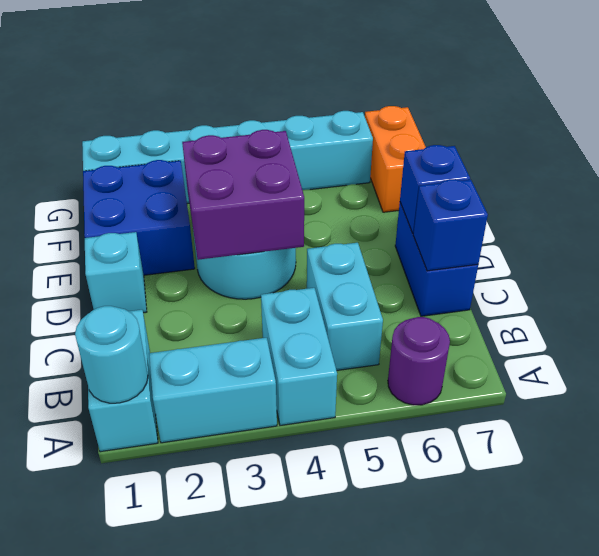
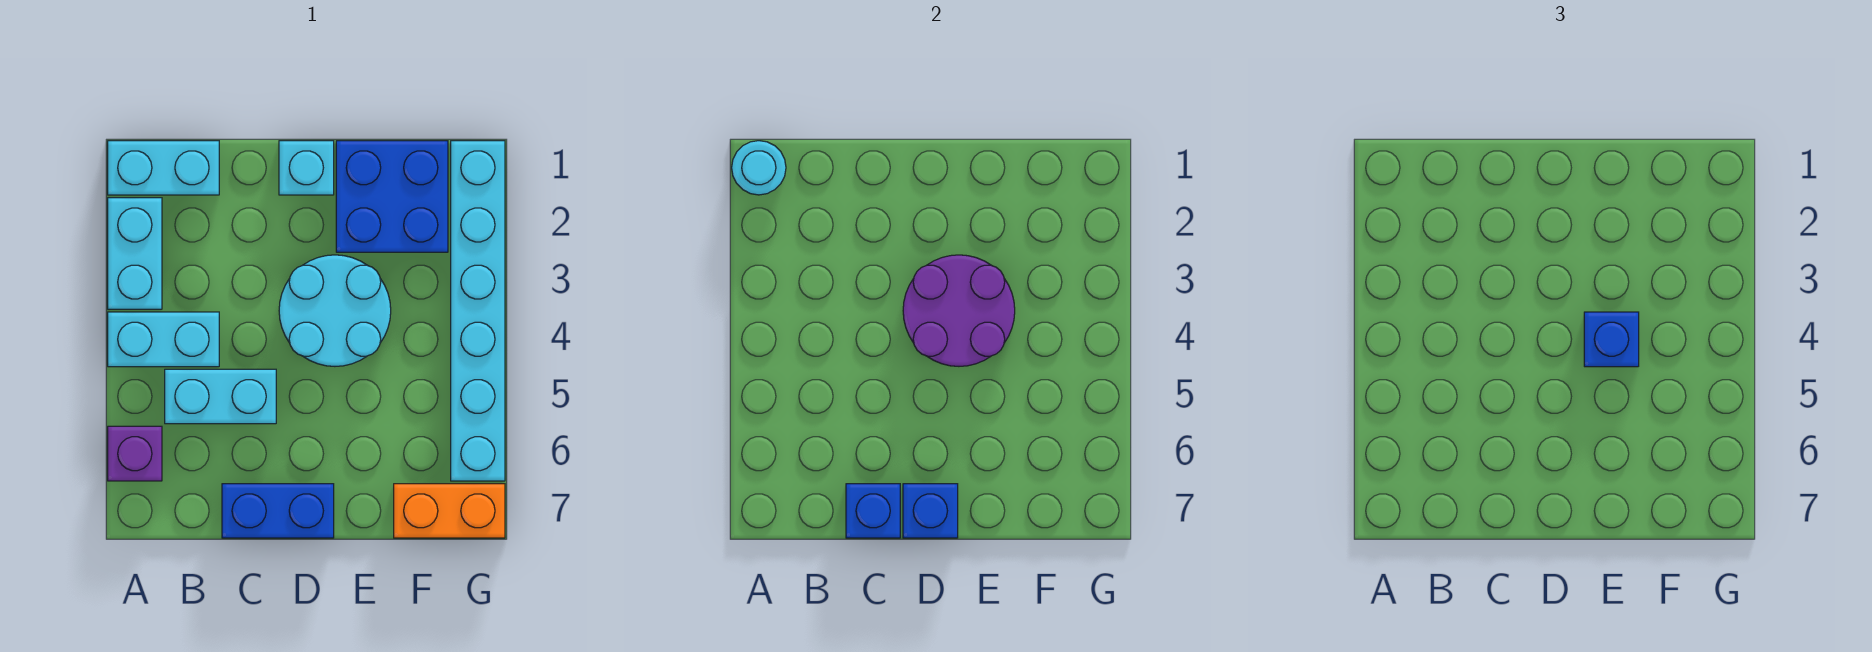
purple round brick A6 level 1 -> purple brick A6 level 1
purple brick D3:E4 level 2 -> purple round brick D3:E4 level 2
none -> blue brick E4 level 3

